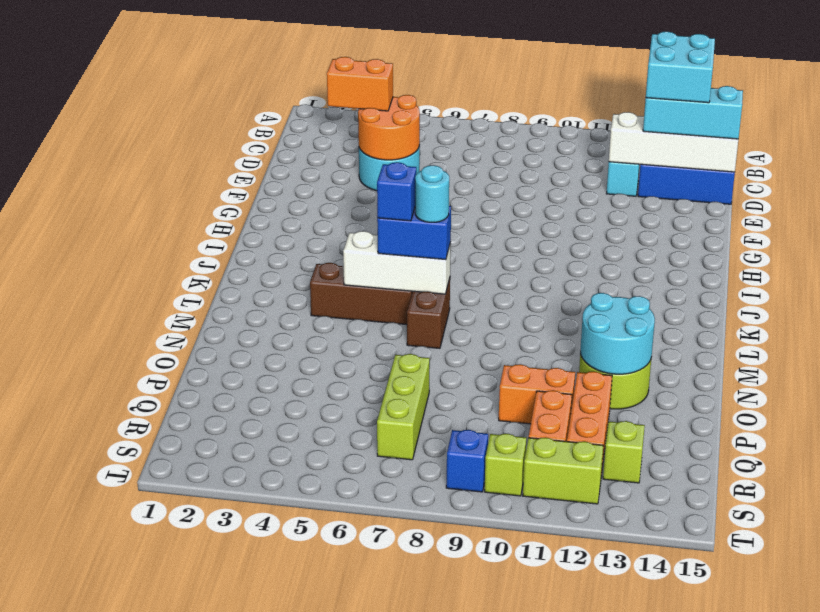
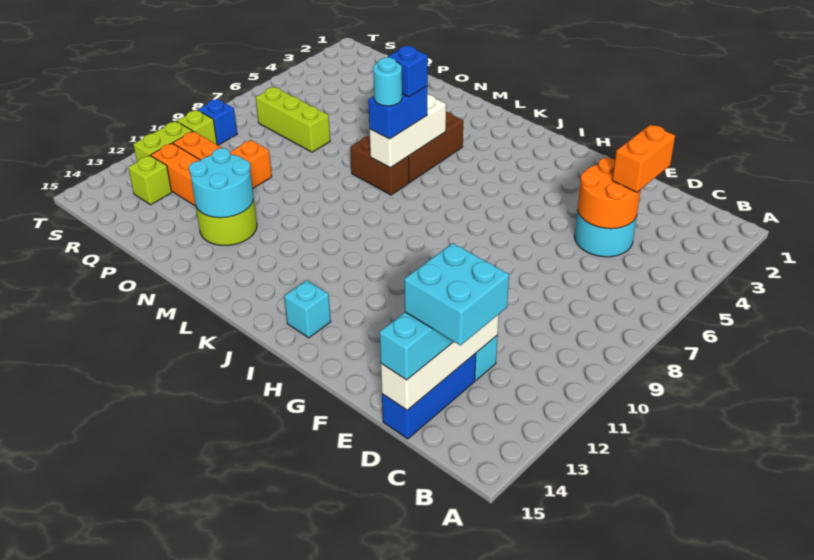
none -> cyan brick I14 level 1

